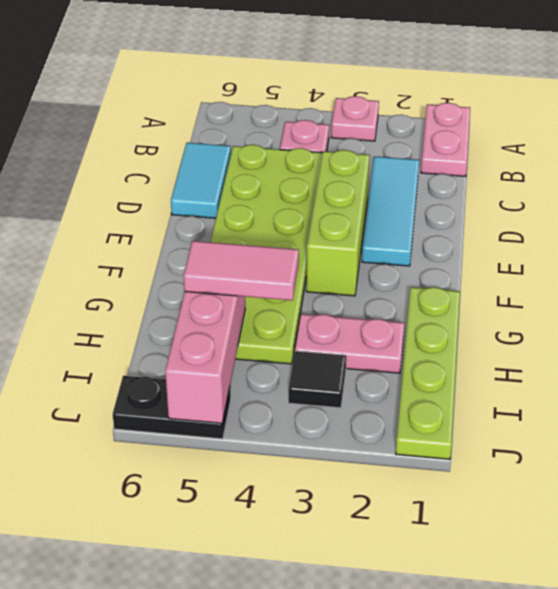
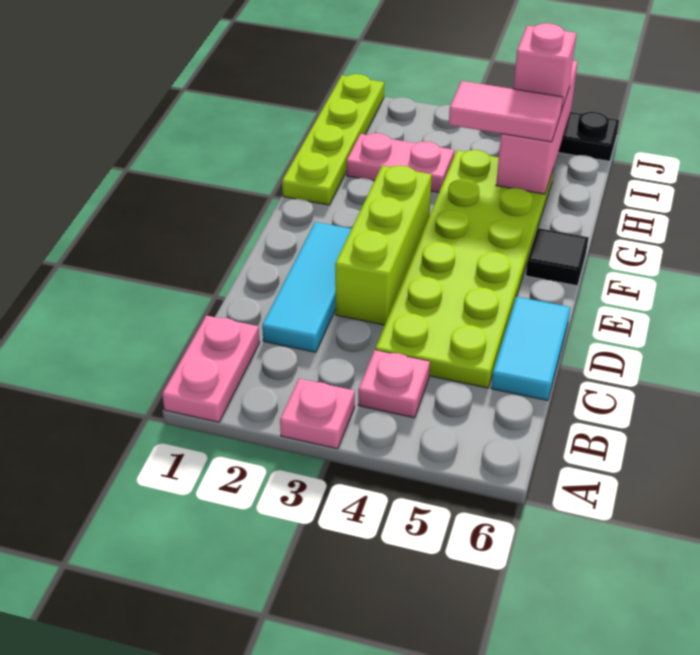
black tile I3 level 1 -> black tile F6 level 1
none -> pink brick I5 level 3

